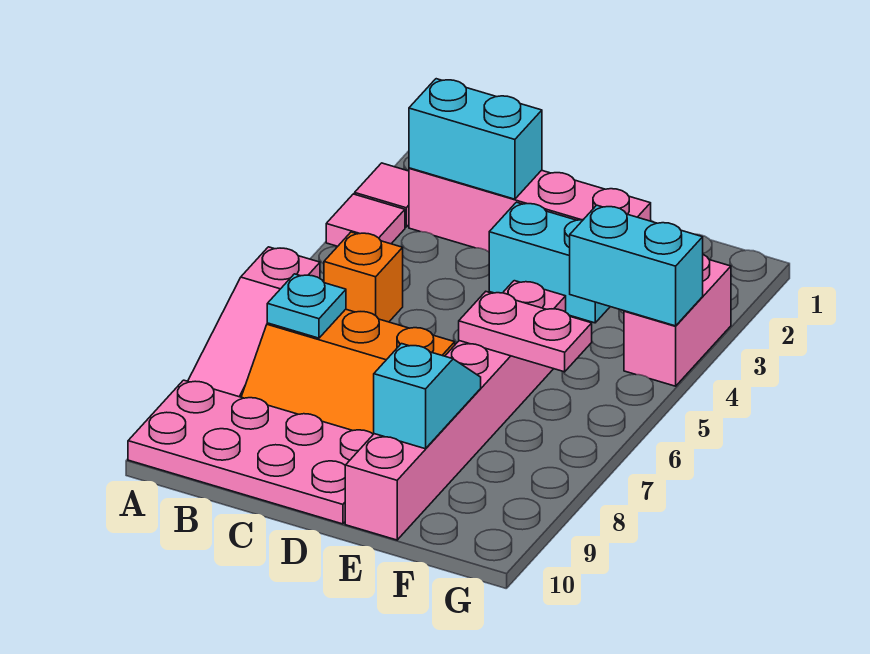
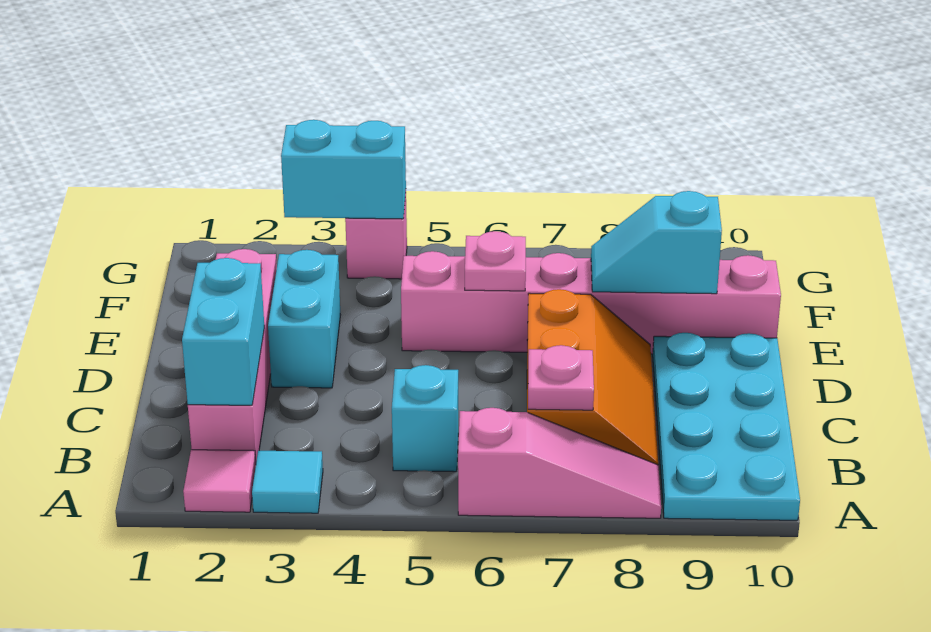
pink tile A3 level 1 -> cyan tile A3 level 1
pink plate A9:D10 level 1 -> cyan plate A9:D10 level 1
orange brick B5 level 1 -> cyan brick B5 level 1
cyan plate B7 level 2 -> pink plate B7 level 2
pink plate E6:F6 level 2 -> pink plate E6 level 2
cyan brick F4:G4 level 2 -> cyan brick G3:G4 level 2
pink brick G3:G4 level 1 -> pink brick G4 level 1

